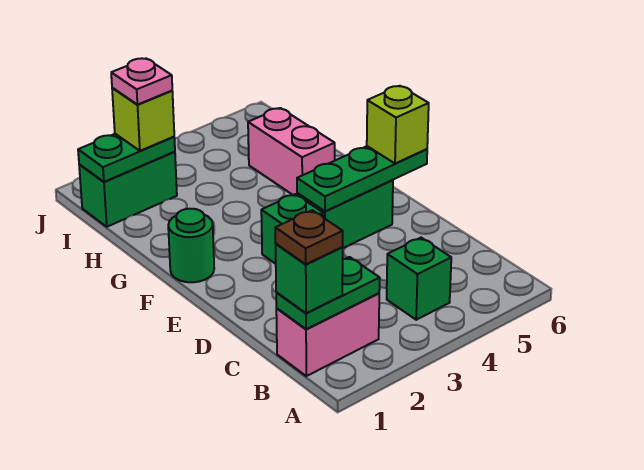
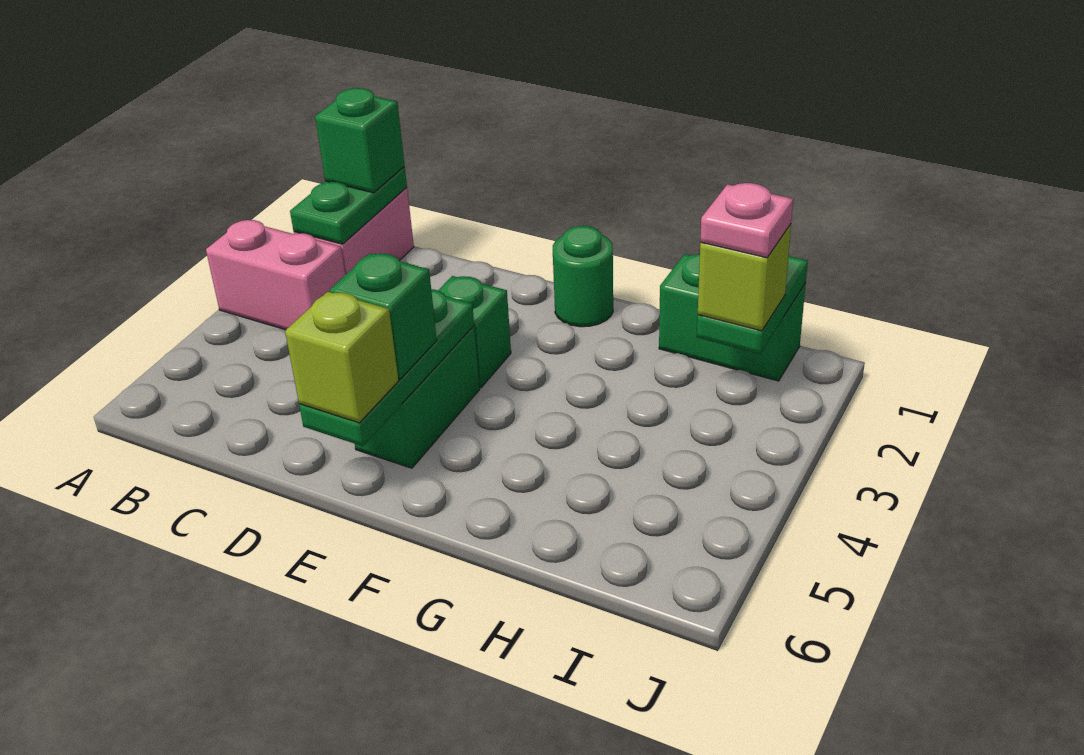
brown plate B1 level 4 -> none
green brick B4 level 1 -> green brick E5 level 3
pink brick G5:H5 level 1 -> pink brick A3:B3 level 1
green brick I1:I2 level 1 -> green brick H1:I1 level 1

